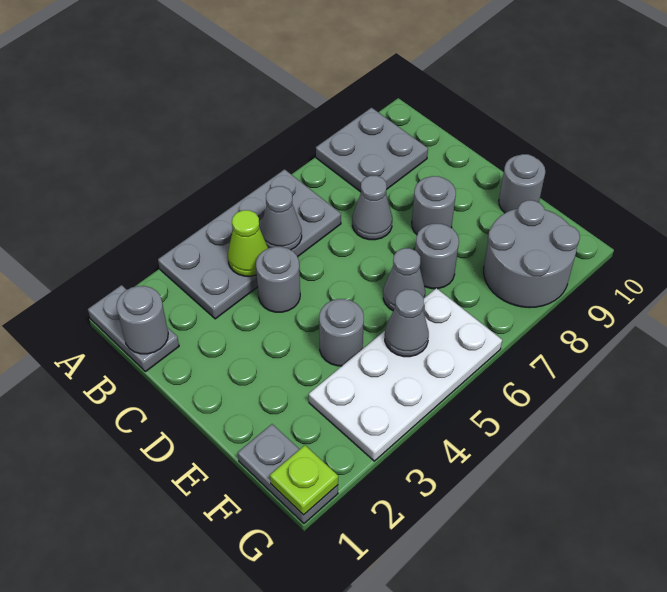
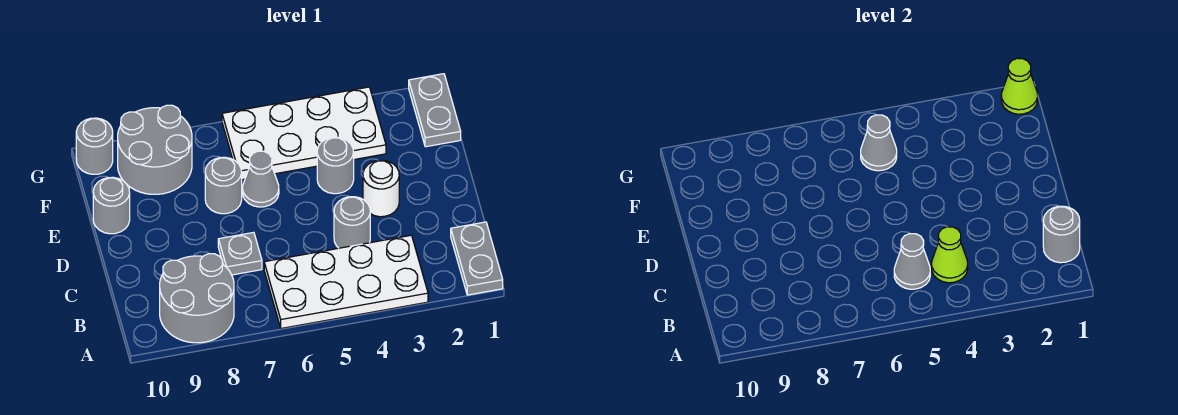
grey plate A3:B6 level 1 -> white plate A3:B6 level 1
grey plate A8:B9 level 1 -> grey round brick A8:B9 level 1
grey cone C7 level 1 -> grey plate C7 level 1
none -> white round brick D3 level 1
grey round brick D8 level 1 -> grey round brick G10 level 1
lime plate G1 level 2 -> lime cone G1 level 2

